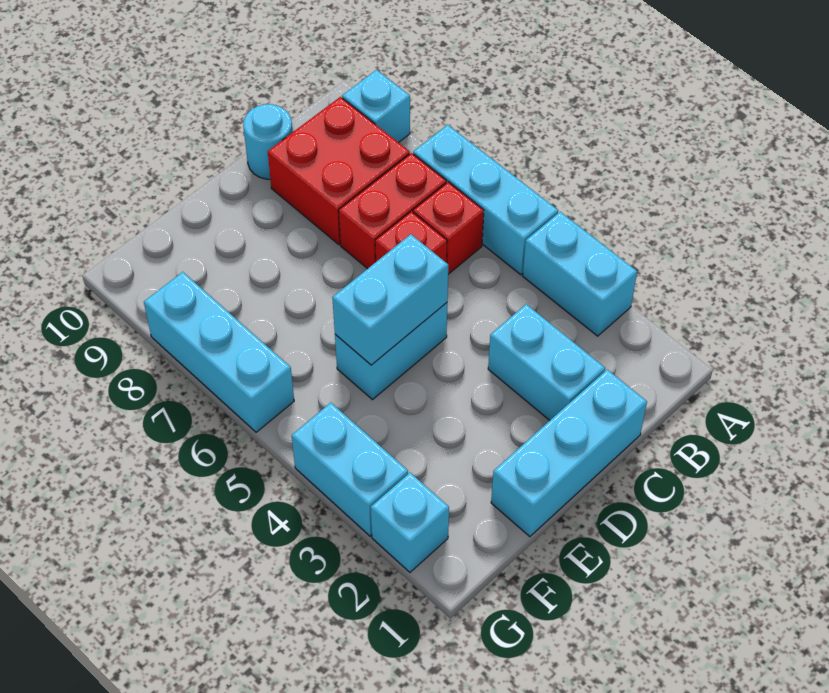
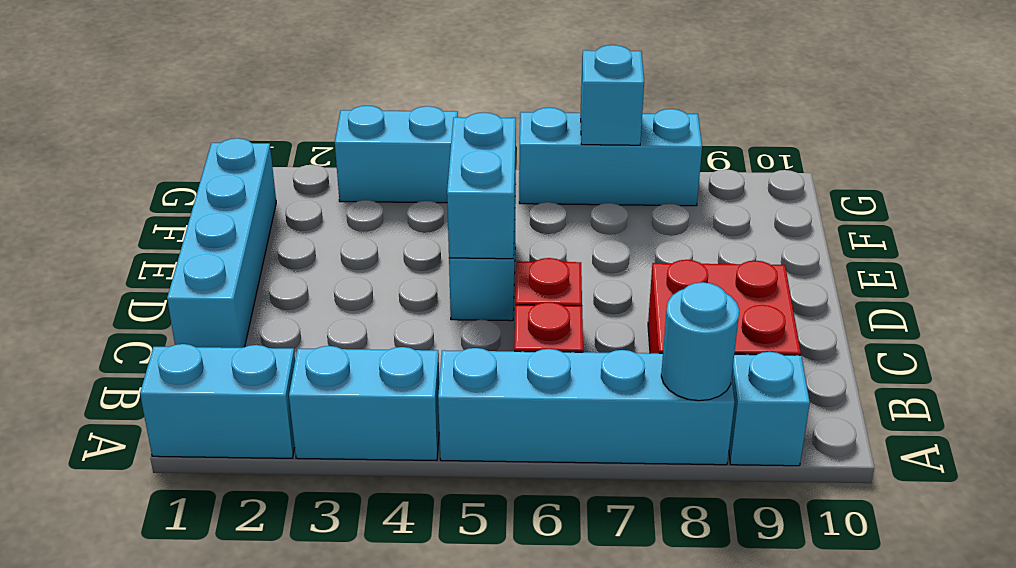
cyan brick A5:A7 level 1 -> cyan brick A5:A8 level 1
red brick B7:C7 level 1 -> none
cyan brick C1:E1 level 1 -> cyan brick C1:F1 level 1
cyan brick C2:C3 level 1 -> cyan brick A1:A2 level 1
cyan round brick C10 level 1 -> cyan round brick A8 level 2
cyan brick G2 level 1 -> cyan brick G7 level 2

